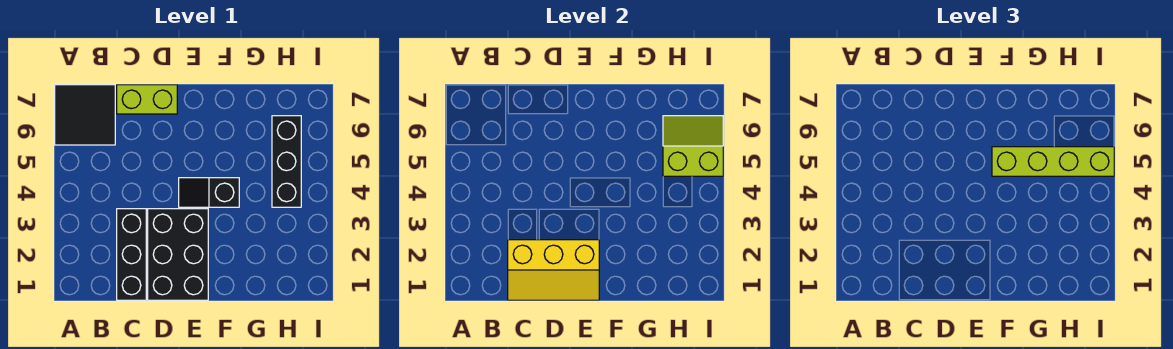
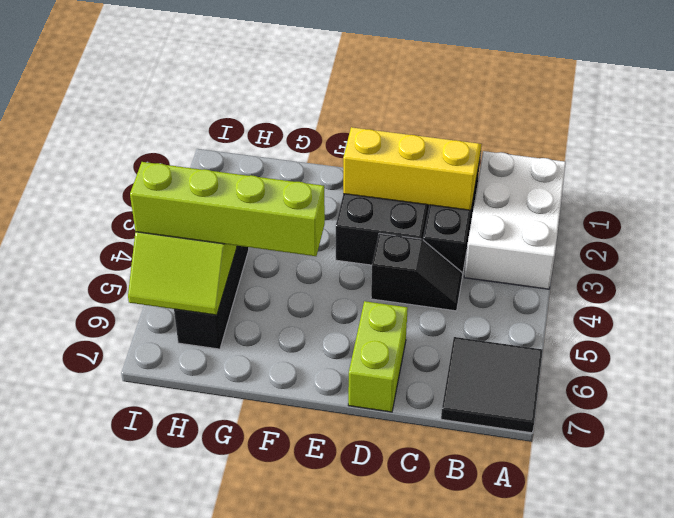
none -> white brick A1:B3 level 1
lime brick C7:D7 level 1 -> lime brick D6:D7 level 1
black slope E4:F4 level 1 top F -> black slope C4:D4 level 1 top D

